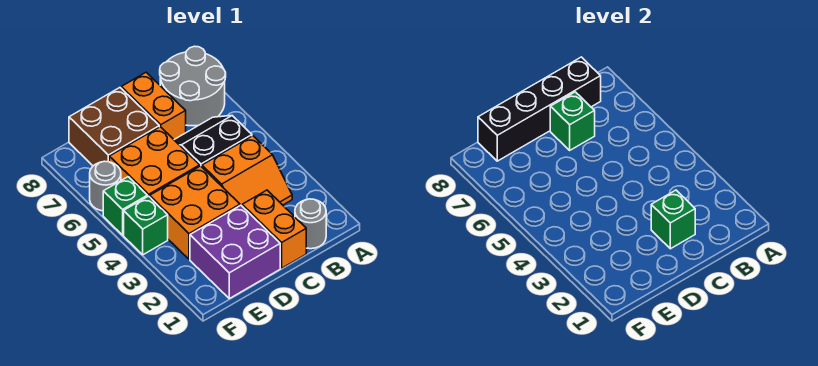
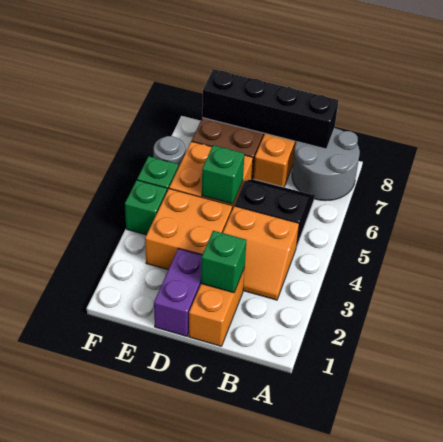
grey round brick B1 level 1 -> none
green brick C7 level 2 -> green brick D5 level 2
purple brick D1:E2 level 1 -> purple brick D1:D2 level 1

